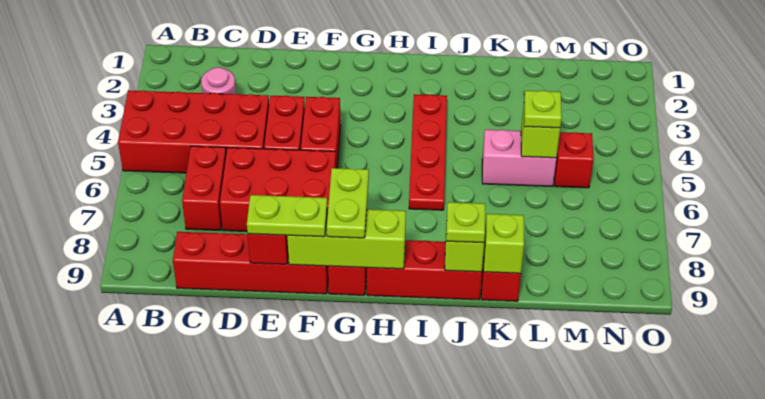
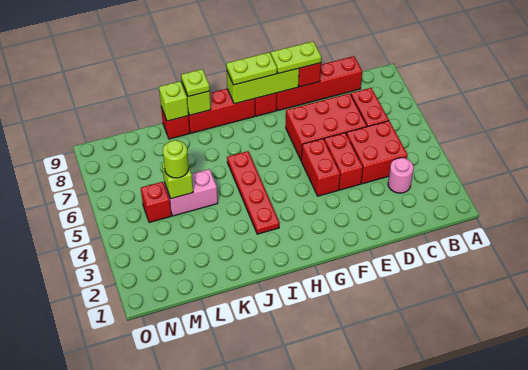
red brick A4:D5 level 1 -> red brick C4:D5 level 1
lime plate G8:G9 level 3 -> lime plate G9:H9 level 3
lime plate L5 level 3 -> lime round brick L5 level 3

